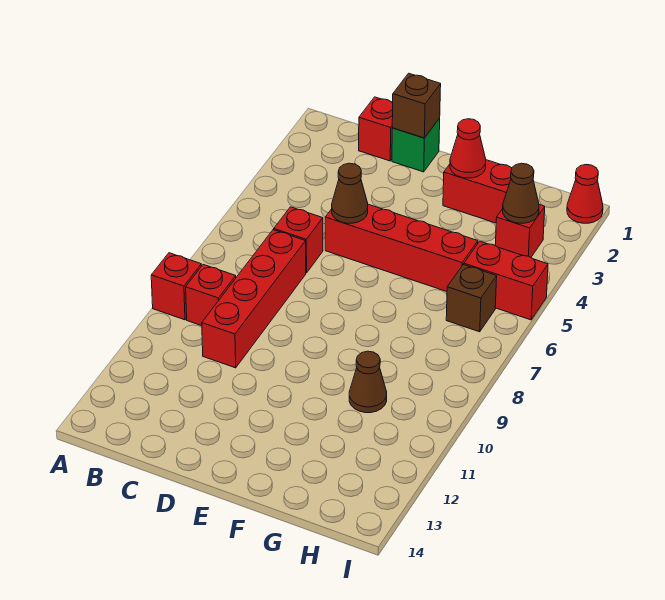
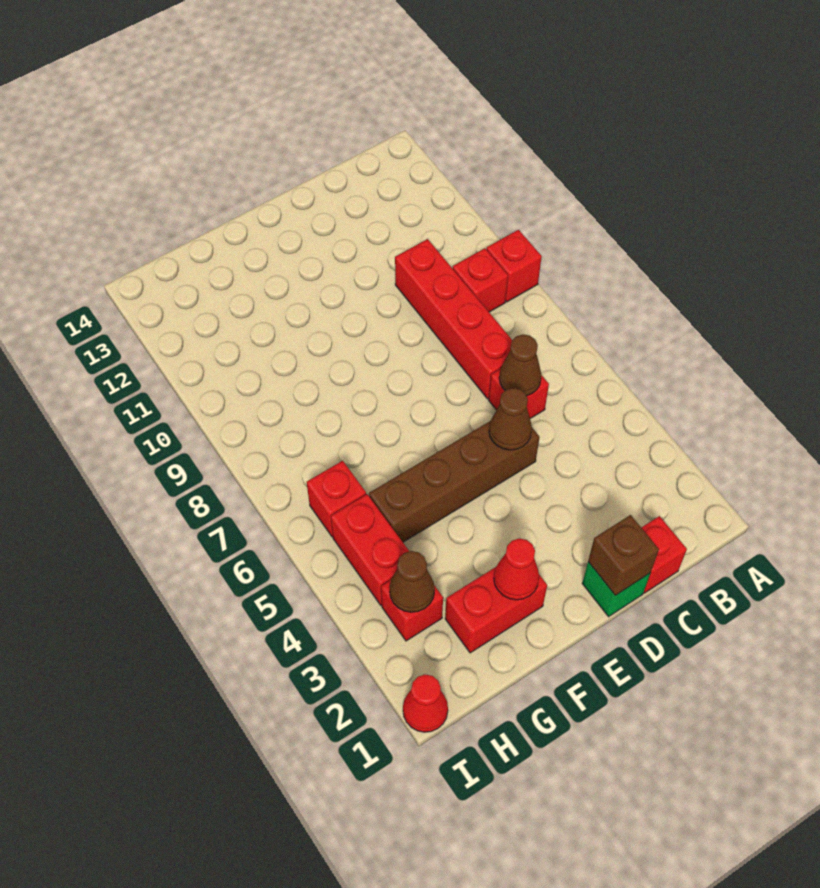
red brick D5:G5 level 1 -> brown brick D5:G5 level 1
brown cone G10 level 1 -> brown cone C6 level 2
red brick H5:I5 level 1 -> red brick H4:H5 level 1
brown brick H6 level 1 -> red brick H6 level 1

